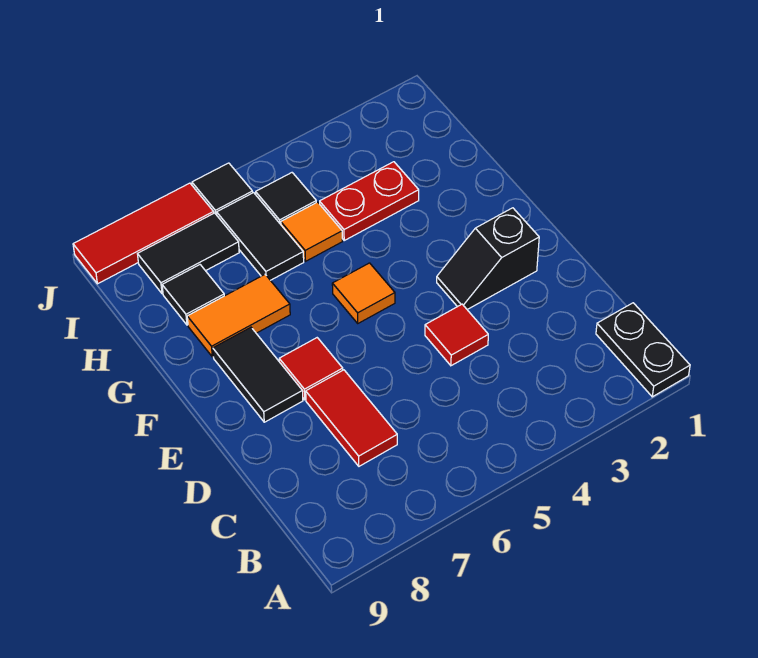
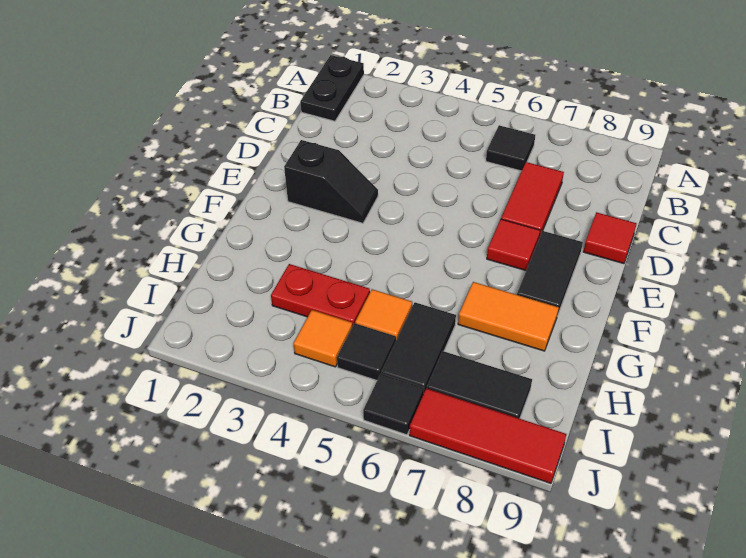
red tile D4 level 1 -> red tile D9 level 1
orange tile F5 level 1 -> orange tile I4 level 1
black tile H8 level 1 -> black tile B6 level 1

